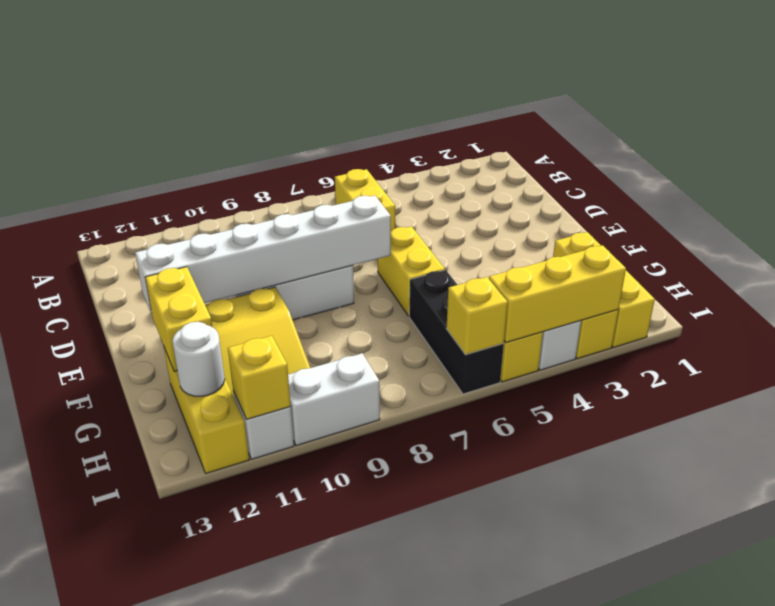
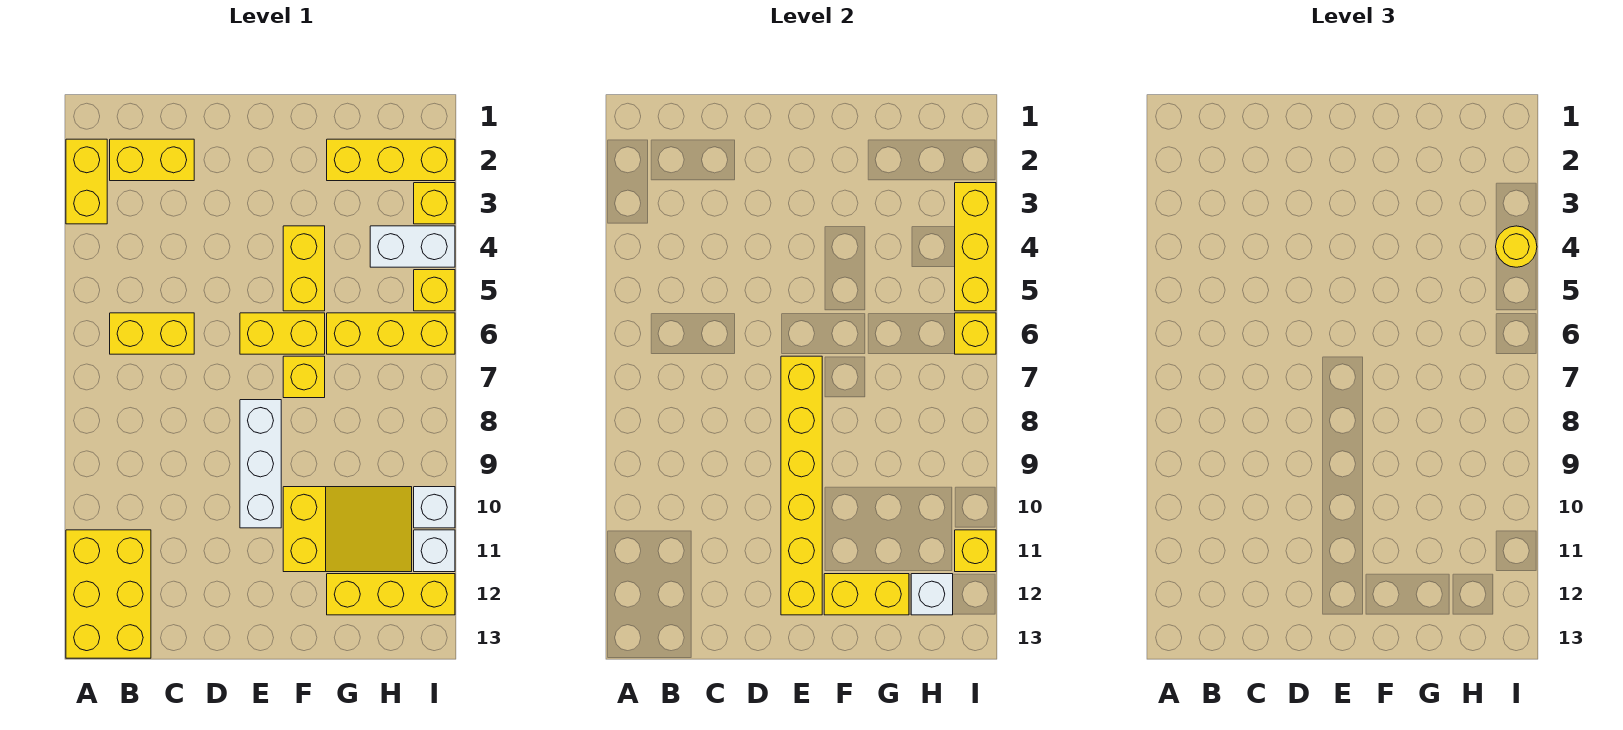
none -> yellow brick A2:A3 level 1
none -> yellow brick A11:B13 level 1
none -> yellow brick B2:C2 level 1
white brick E7:E12 level 2 -> yellow brick E7:E12 level 2
none -> yellow brick F4:F5 level 1
none -> yellow brick F7 level 1
black brick G6:I6 level 1 -> yellow brick G6:I6 level 1
white round brick H12 level 2 -> white brick H12 level 2
none -> yellow round brick I4 level 3
white brick I9:I10 level 1 -> white brick I10 level 1

